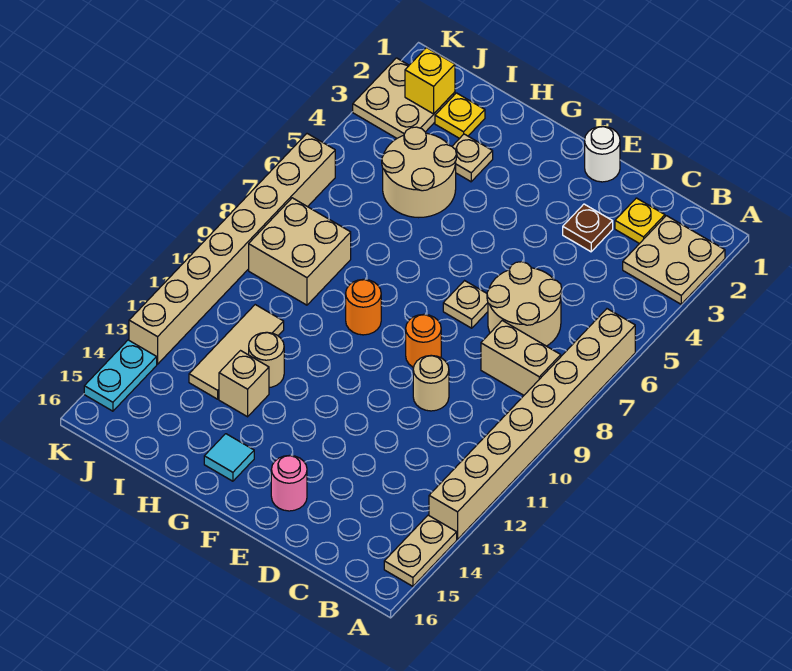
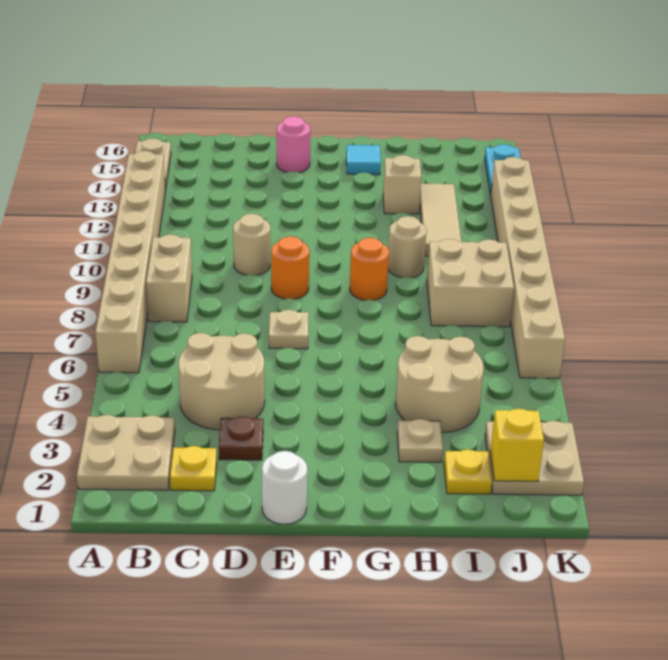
tan brick B8:C8 level 1 -> tan brick B8:B9 level 1
tan round brick C6:D7 level 1 -> tan round brick C4:D5 level 1
tan round brick H12 level 1 -> tan round brick H10 level 1

